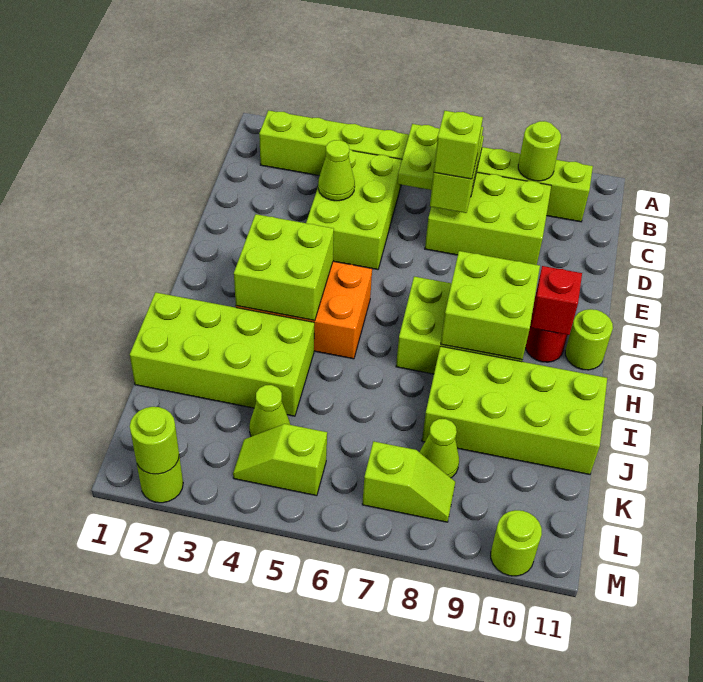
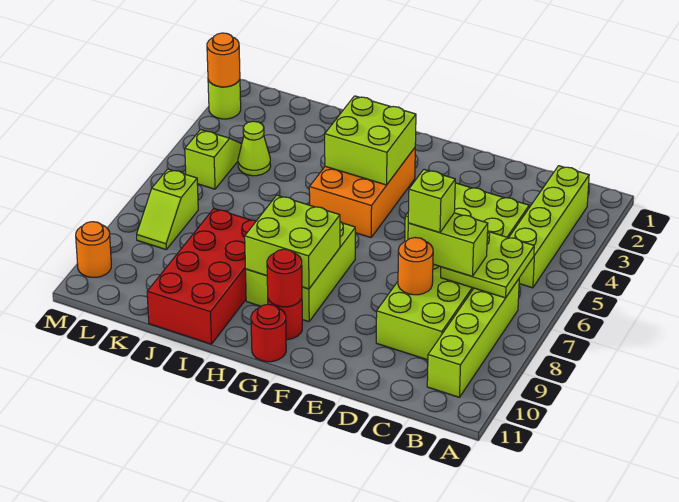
lime round brick B9 level 2 -> none
lime cone D4 level 2 -> none
none -> orange round brick D8 level 2
red brick G10 level 2 -> red round brick G10 level 2
lime round brick G11 level 1 -> red round brick G11 level 1
lime brick I1:J4 level 1 -> none
lime brick I8:J11 level 1 -> red brick I8:J11 level 1
lime cone K8 level 1 -> none
lime round brick M2 level 2 -> orange round brick M2 level 2
lime round brick M10 level 1 -> orange round brick M10 level 1

